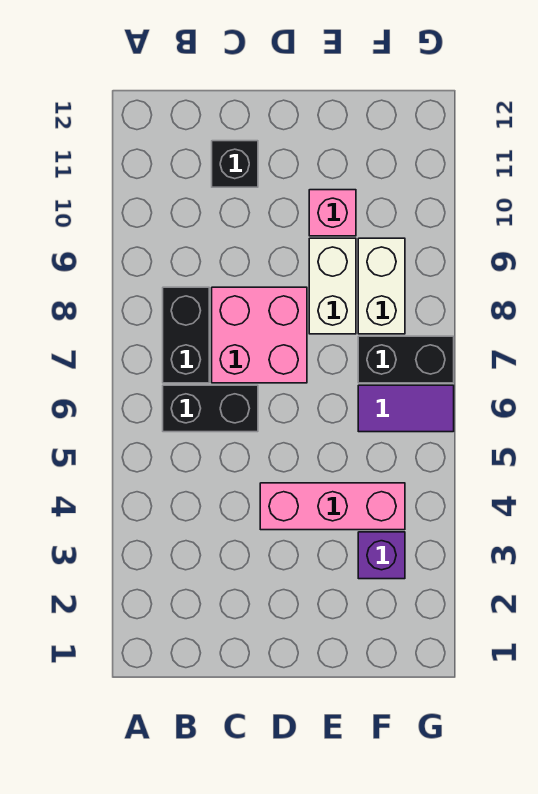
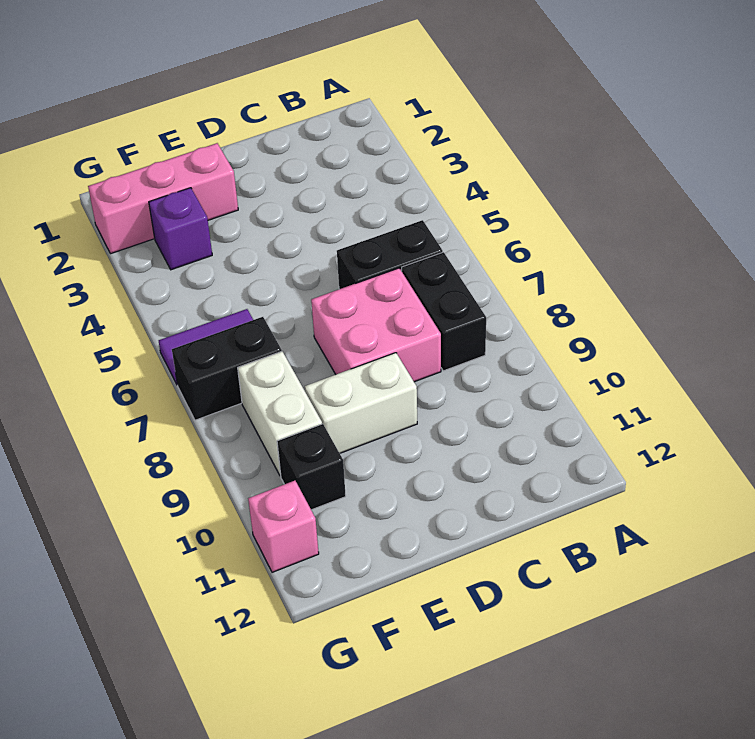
black brick C11 level 1 -> black brick F10 level 1
pink brick D4:F4 level 1 -> pink brick E2:G2 level 1
white brick E8:E9 level 1 -> white brick D9:E9 level 1
pink brick E10 level 1 -> pink brick G11 level 1

